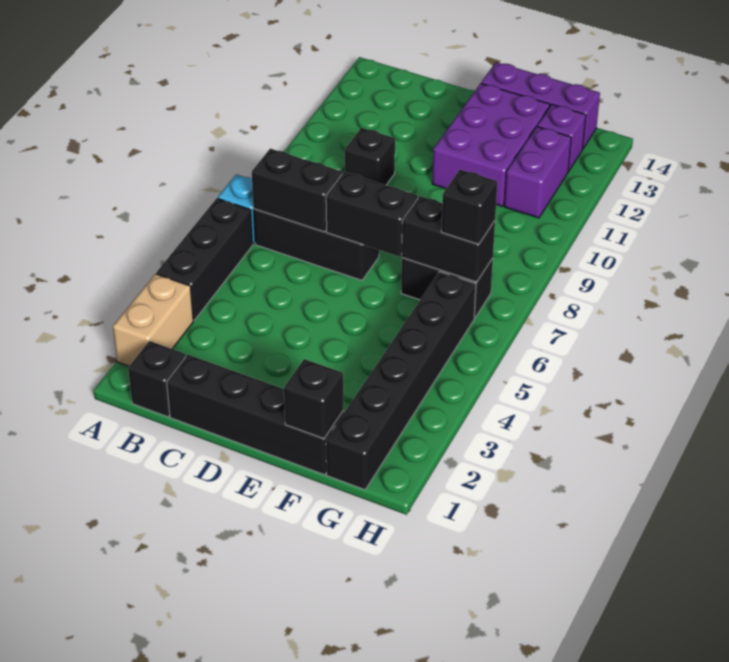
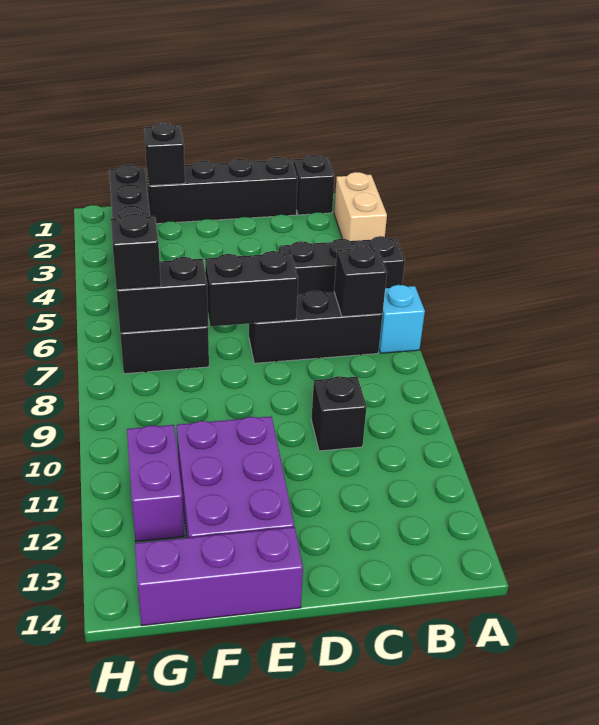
black brick A4:A6 level 1 -> black brick A5:C5 level 1
black brick B7:C7 level 2 -> black brick B7 level 2
purple brick G13 level 1 -> none

